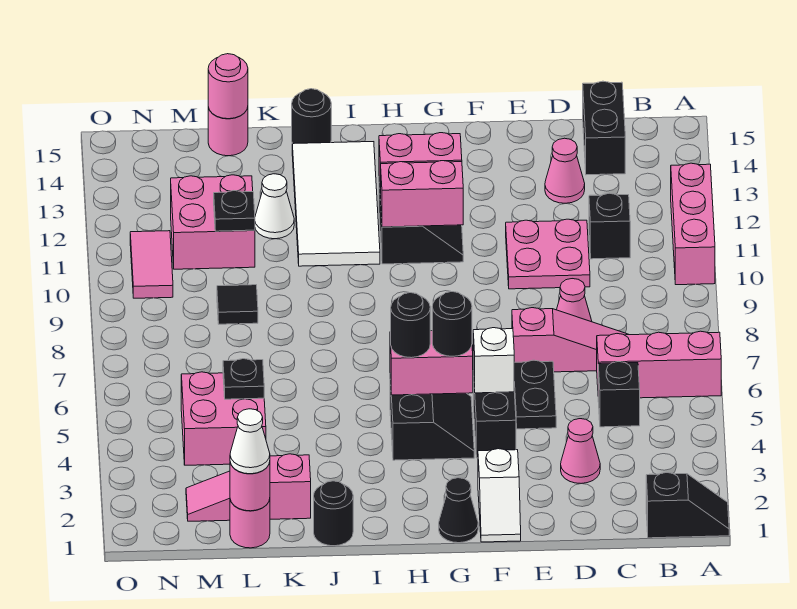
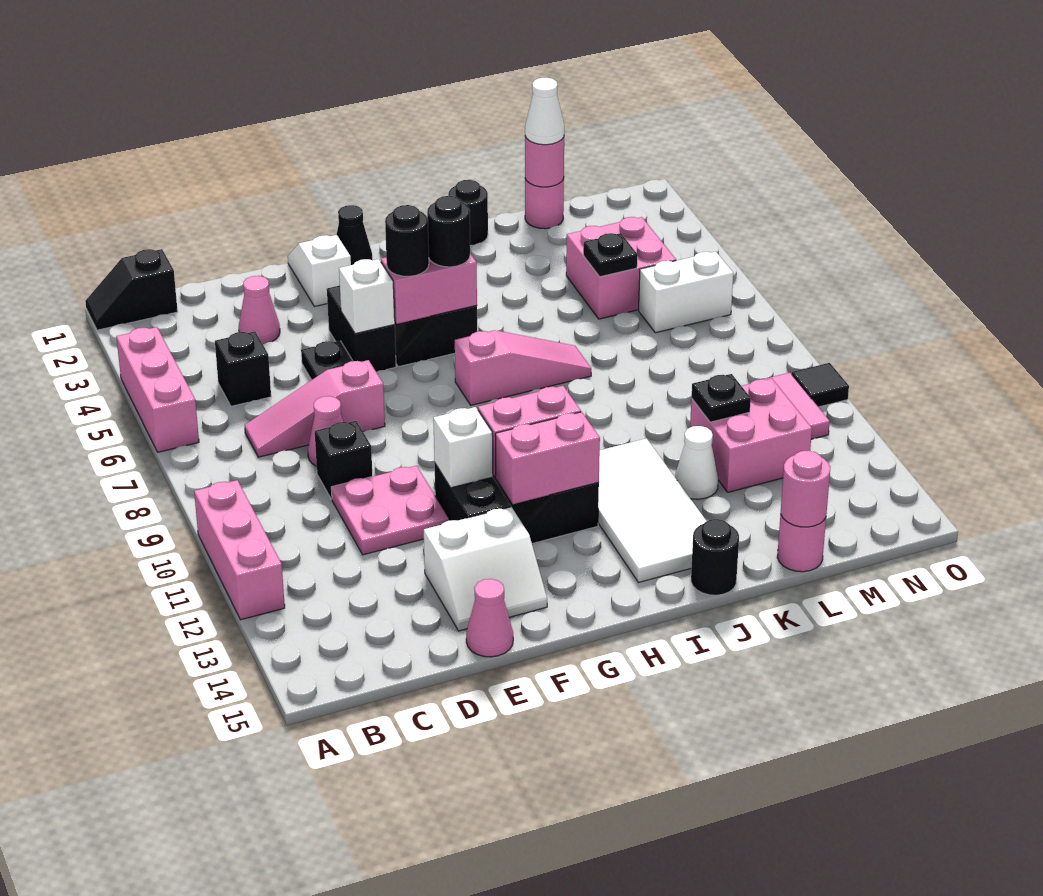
pink brick A6:C6 level 1 -> pink brick A4:A6 level 1
black brick C11 level 1 -> black brick D9 level 1
black brick C14:C15 level 1 -> black brick F11:F12 level 1
pink cone D13 level 1 -> pink cone E15 level 1
none -> white slope E13:F14 level 1 top 13
none -> white brick F11 level 2
pink slope K2:M2 level 1 top K -> pink slope H7:J7 level 1 top H
black tile L9 level 1 -> black tile O10 level 1
none -> white brick M6:N6 level 1

